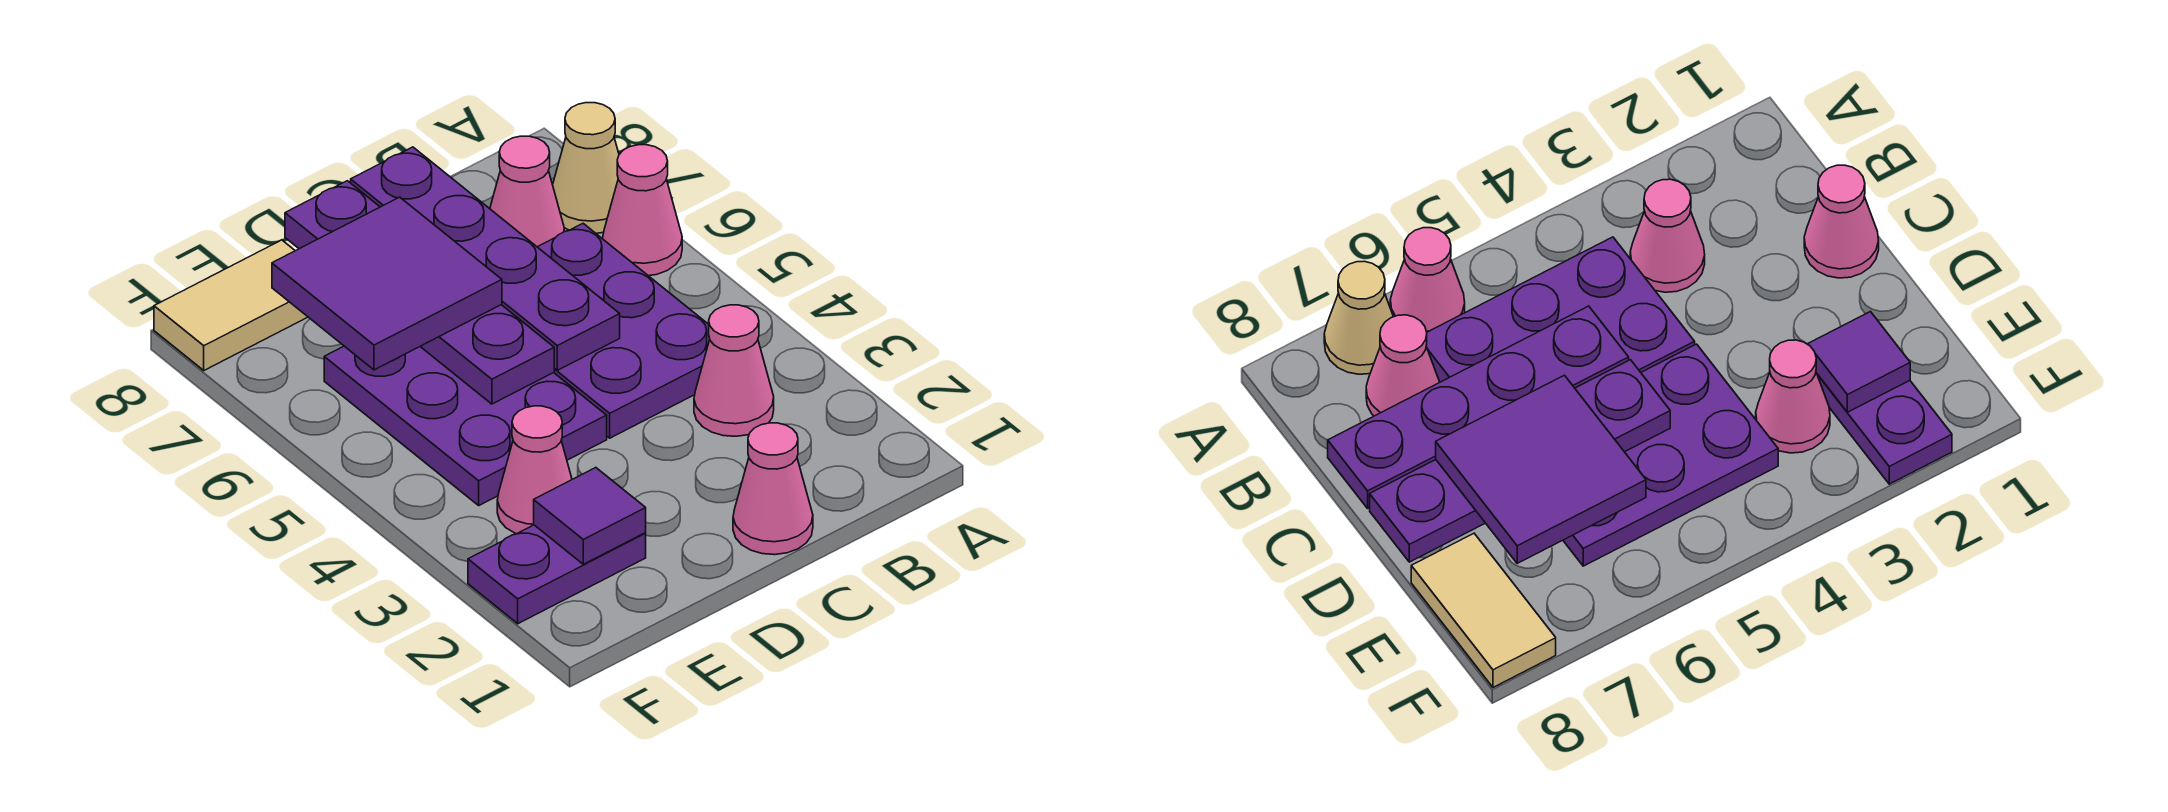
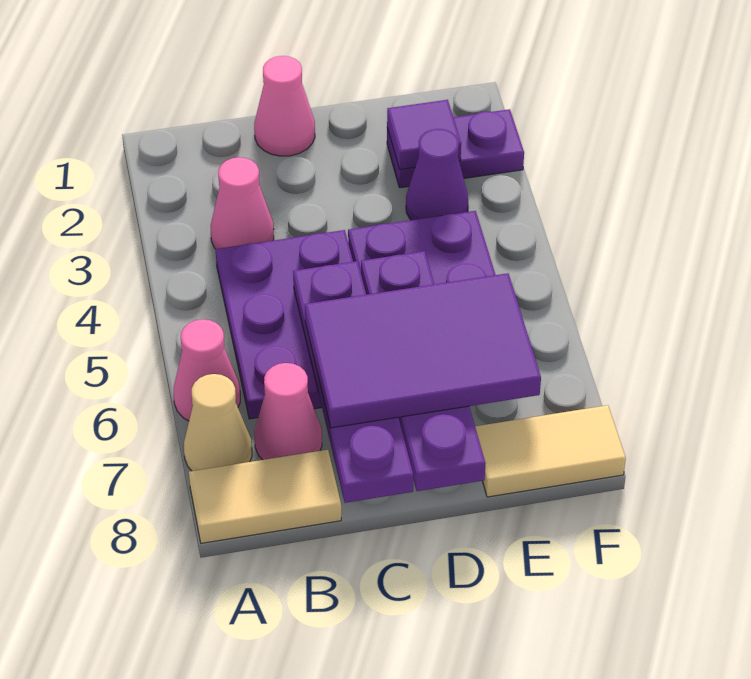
none -> tan tile A8:B8 level 1
purple tile D6:E7 level 3 -> purple tile C6:E7 level 3
pink cone E3 level 1 -> purple cone E3 level 1

